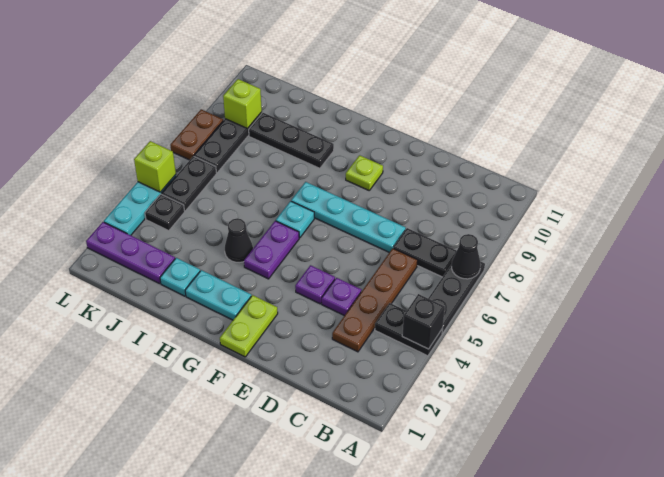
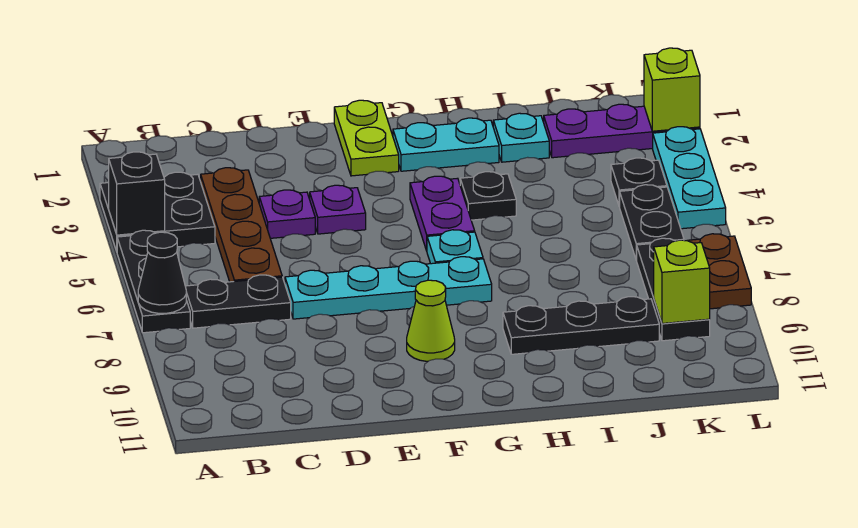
black plate A4:B4 level 1 -> black plate A3:B4 level 1
lime plate F9 level 1 -> lime cone F9 level 1
black cone H4 level 1 -> black plate H4 level 1
lime brick L5 level 2 -> lime brick L2 level 2

